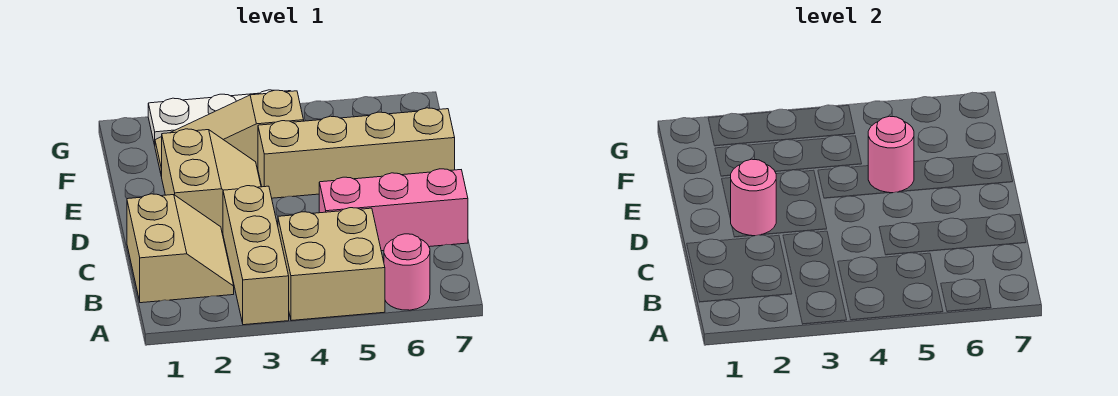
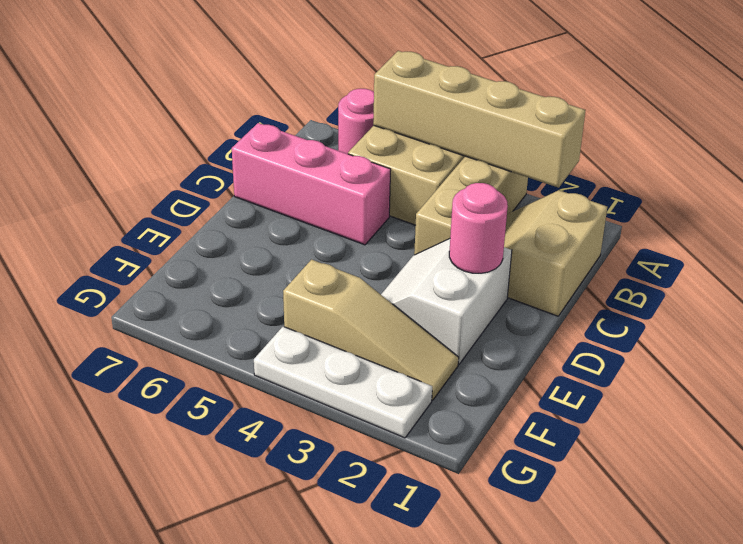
tan slope D2:E3 level 1 top 2 -> white slope D2:E3 level 1 top 2
tan brick E4:E7 level 1 -> tan brick A2:A5 level 2
pink round brick E5 level 2 -> none

